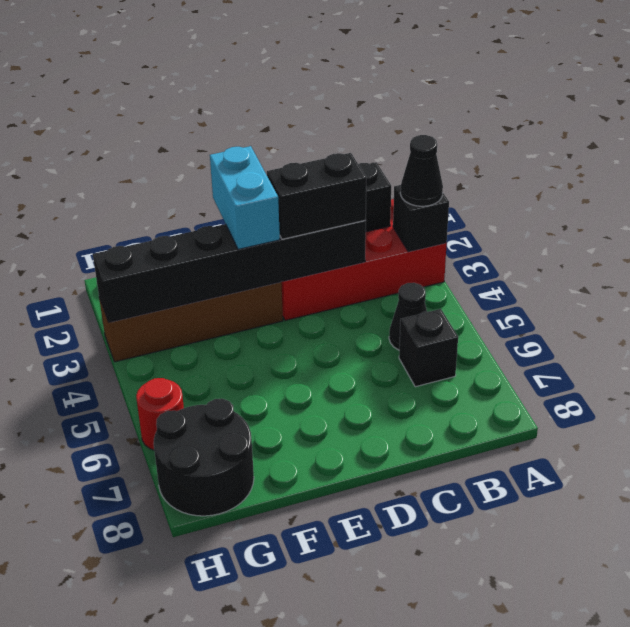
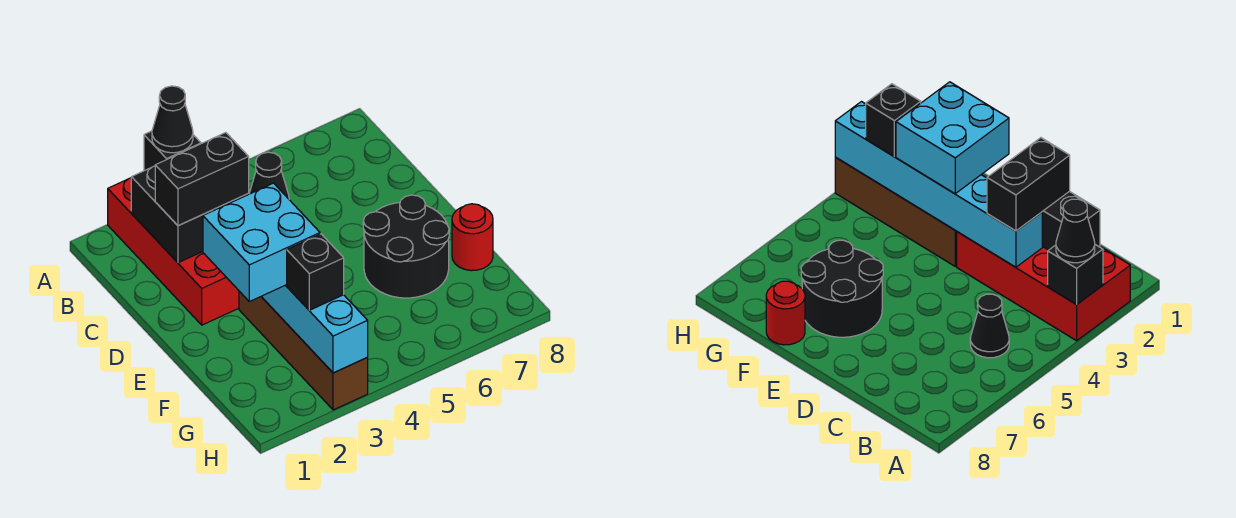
black brick B6 level 1 -> black brick G3 level 3
black brick C3:H3 level 2 -> cyan brick C3:H3 level 2
black brick C3:D3 level 3 -> black brick C2:C3 level 3
cyan brick E2:E3 level 3 -> cyan brick E2:F3 level 3
black round brick G7:H8 level 1 -> black round brick E6:F7 level 1
red round brick H6 level 1 -> red round brick F8 level 1

